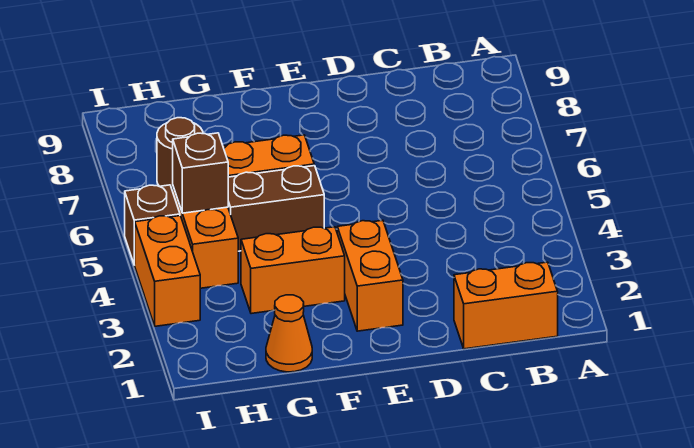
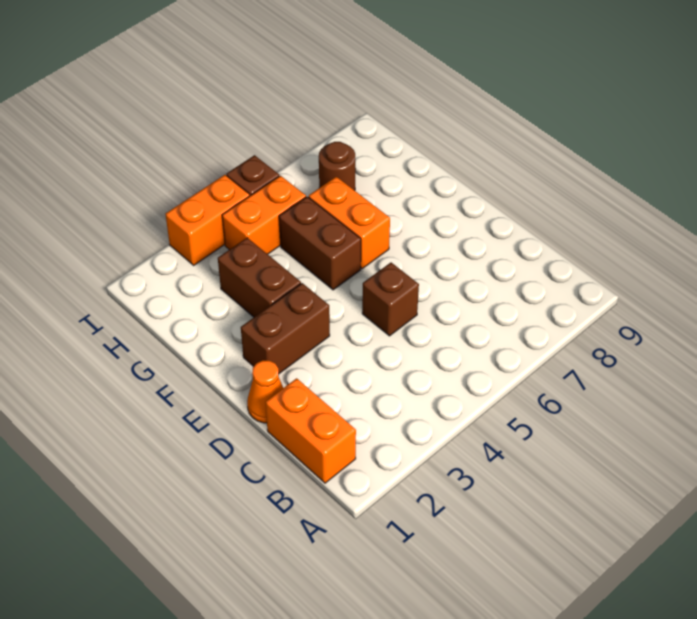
orange brick E2:E3 level 1 -> brown brick E2:E3 level 1
orange brick F3:G3 level 1 -> brown brick F3:G3 level 1
orange cone G1 level 1 -> orange cone D1 level 1
brown brick H5 level 2 -> brown brick D5 level 1

